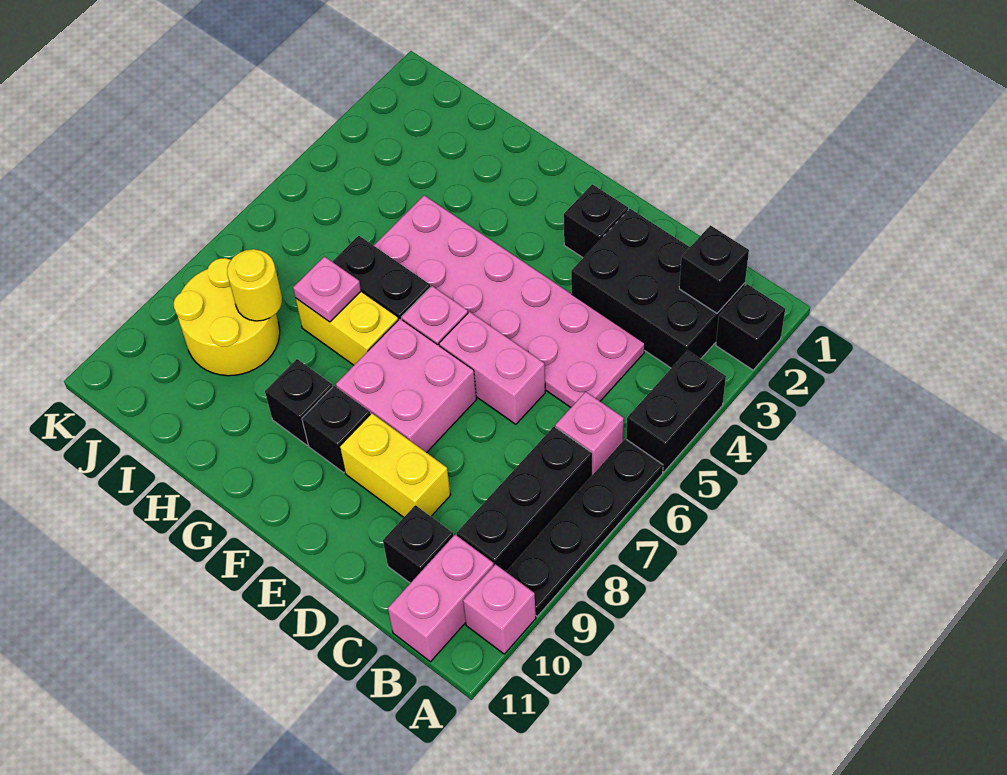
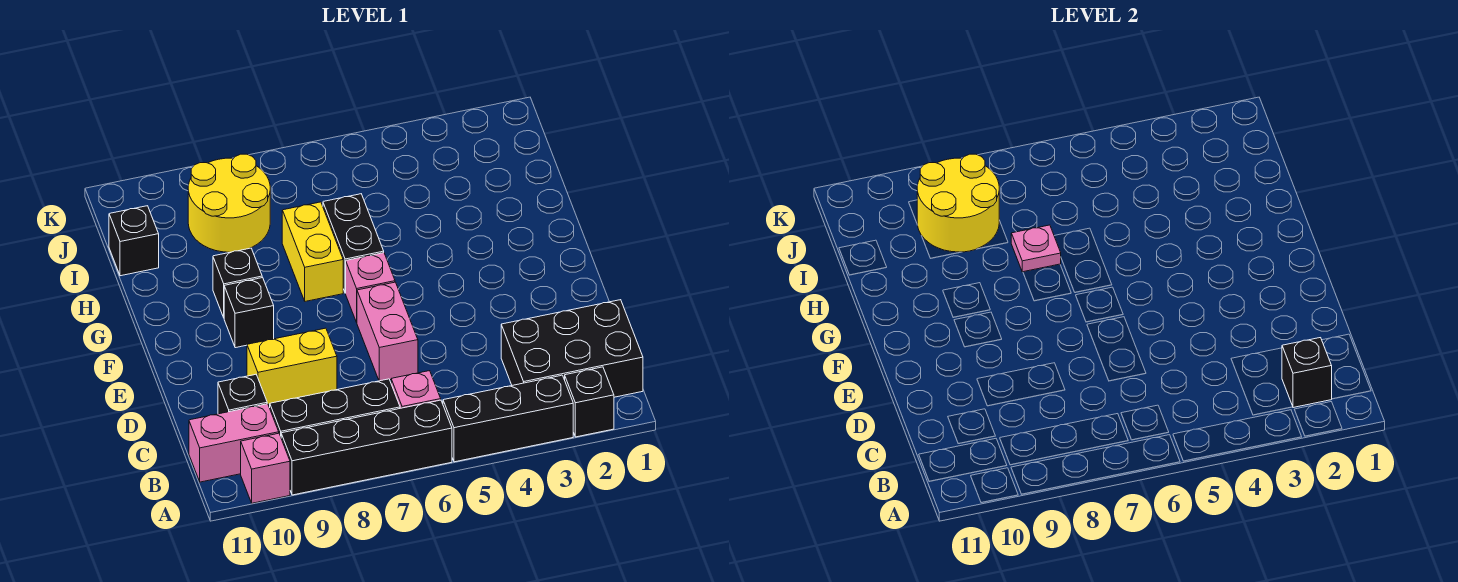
black brick A4:A5 level 1 -> black brick A3:A5 level 1
black plate A6:A9 level 1 -> black brick A6:A9 level 1
black brick B2:D3 level 1 -> black brick B1:C3 level 1
pink plate C4:H5 level 1 -> none
yellow brick D9:E9 level 1 -> yellow brick D8:D9 level 1
black brick E2 level 1 -> black brick I11 level 1
pink brick E7:F8 level 1 -> none
yellow round brick I8 level 2 -> yellow round brick I8:J9 level 2

